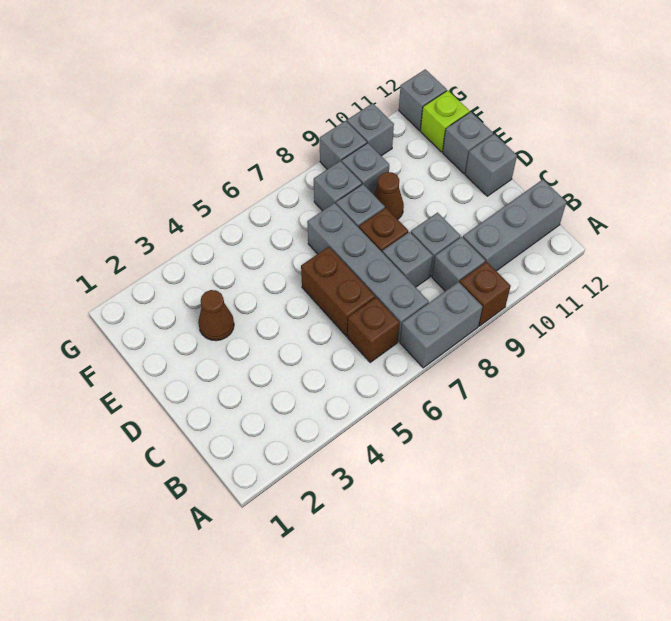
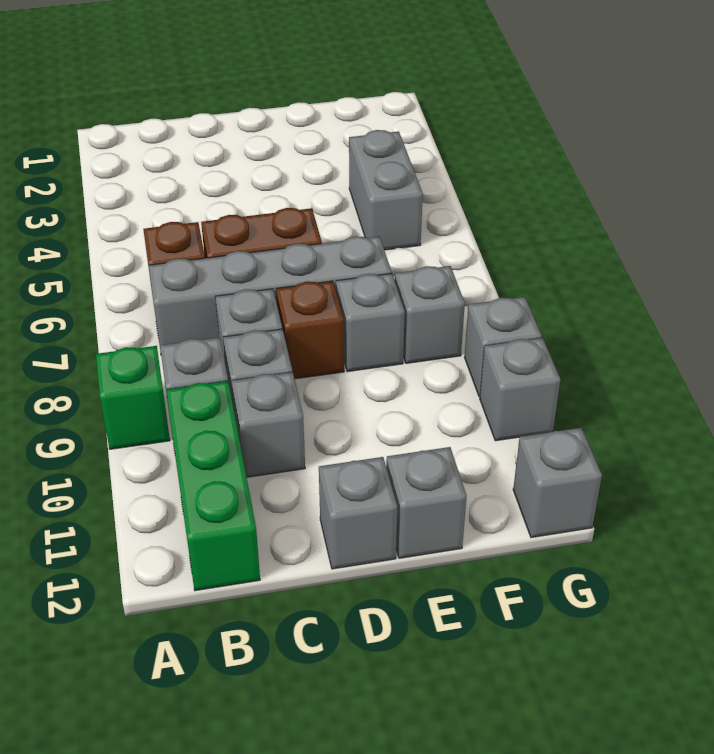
grey brick A7:A8 level 1 -> grey brick F4:F5 level 1
brown brick A9 level 1 -> green brick A9 level 1
grey brick B10:B12 level 1 -> green brick B10:B12 level 1
brown cone E3 level 1 -> none
brown cone E9 level 1 -> none
grey brick F9 level 1 -> grey brick C10 level 1
lime brick F12 level 1 -> none

